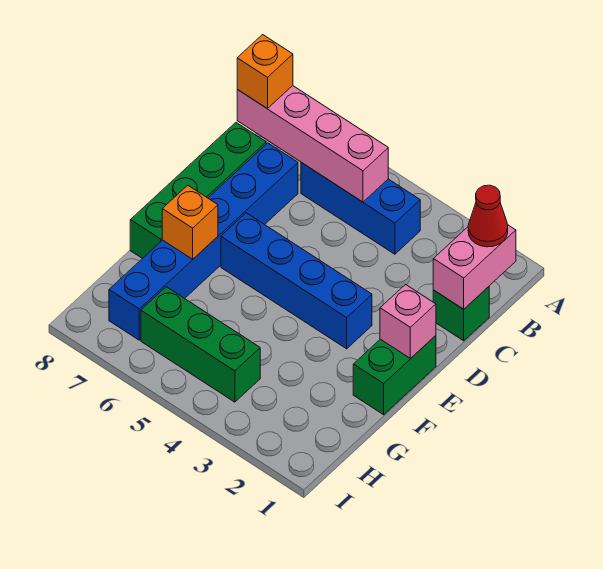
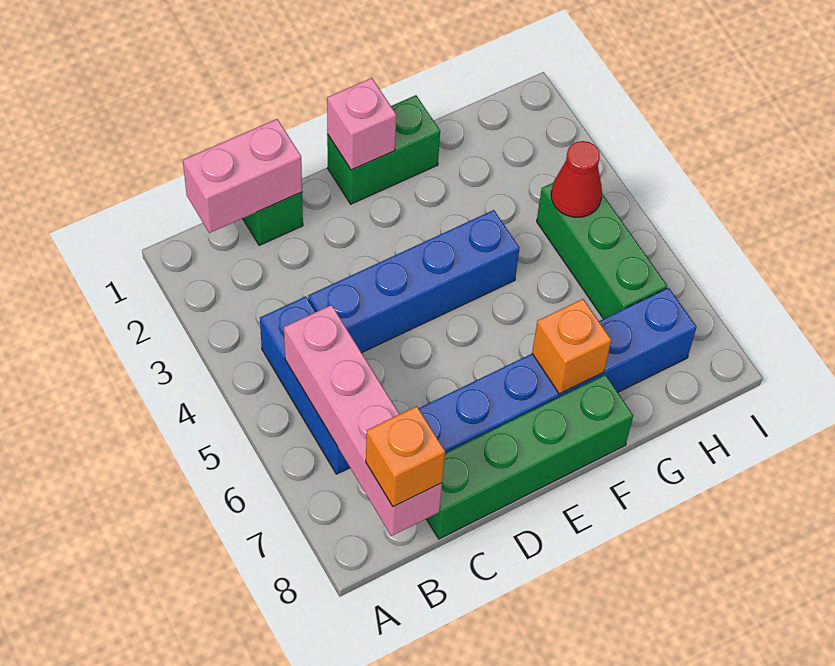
red cone B1 level 3 -> red cone H4 level 2
blue brick E3:E6 level 1 -> blue brick C4:F4 level 1

